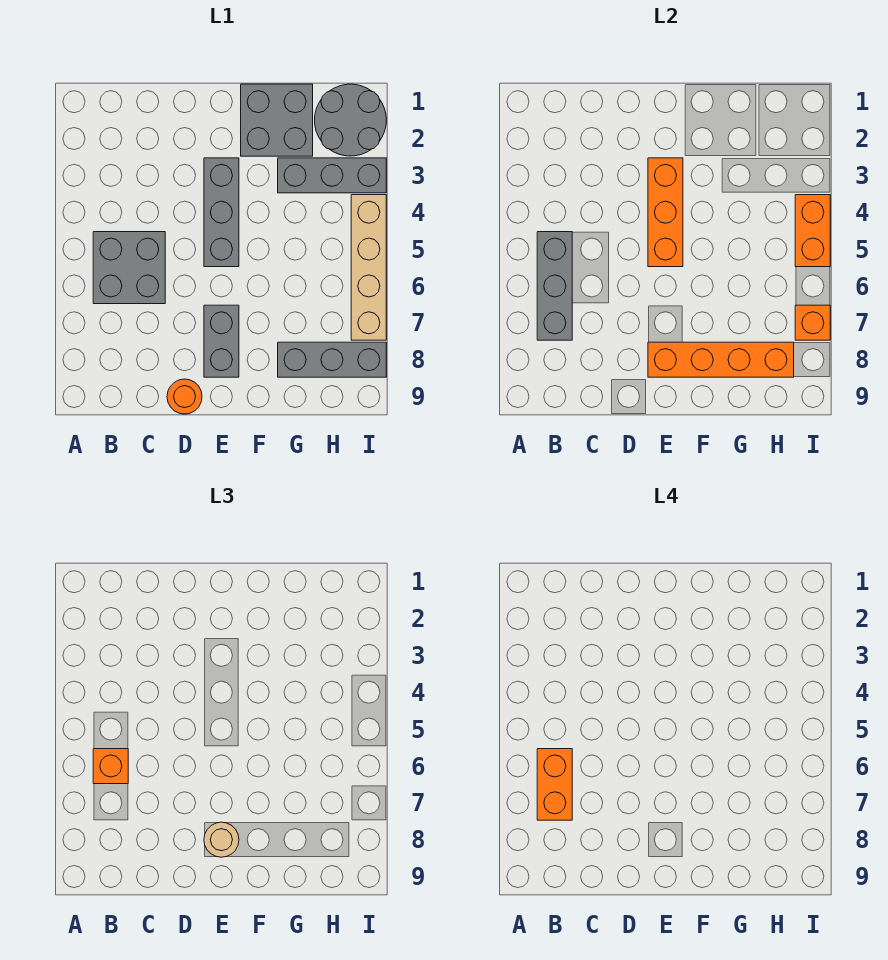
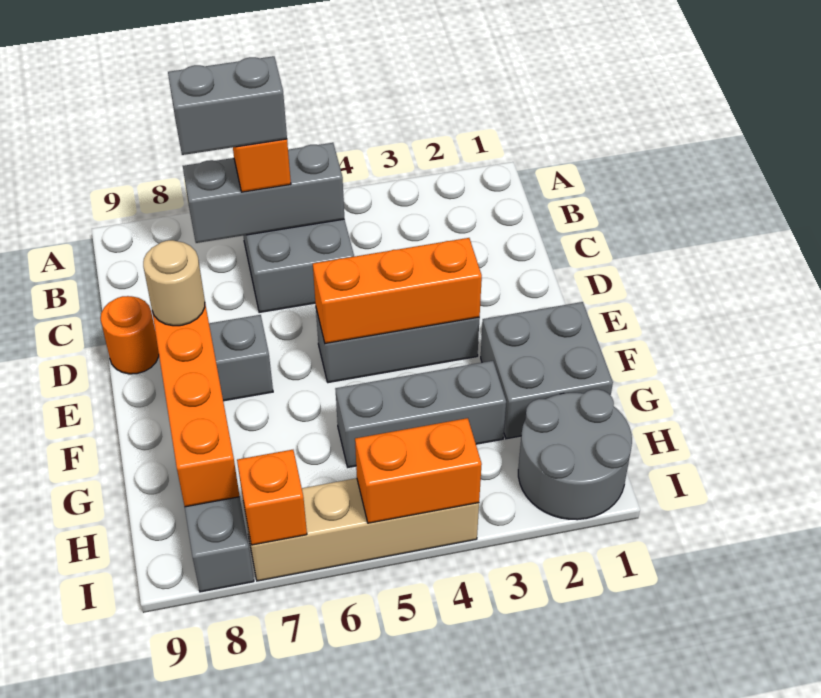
orange brick B6:B7 level 4 -> grey brick B6:B7 level 4
grey brick G3:I3 level 1 -> grey brick G3:G5 level 1

